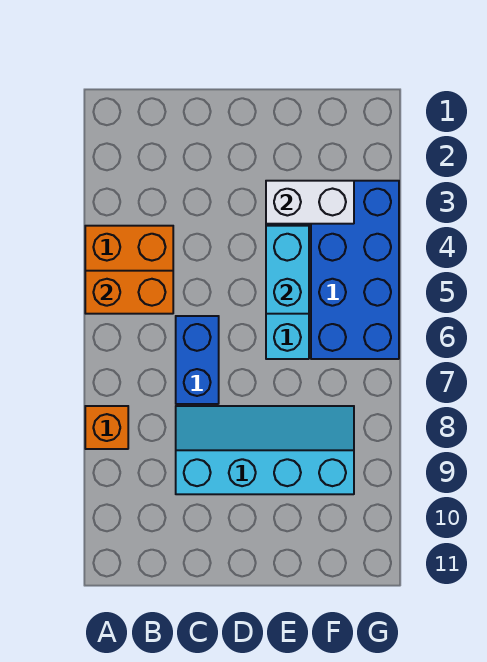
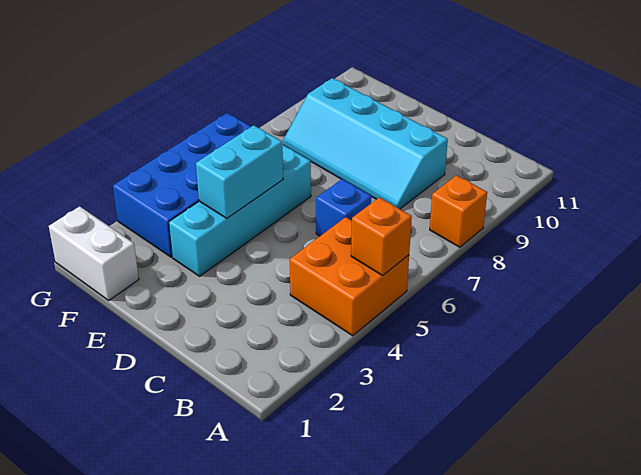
orange brick A5:B5 level 2 -> orange brick A5 level 2
blue brick C6:C7 level 1 -> blue brick C6 level 1
white brick E3:F3 level 2 -> white brick F1:G1 level 1

